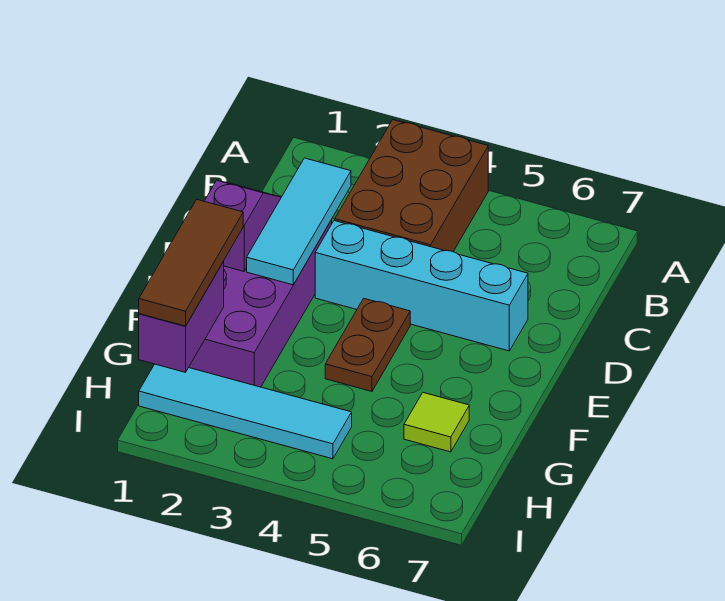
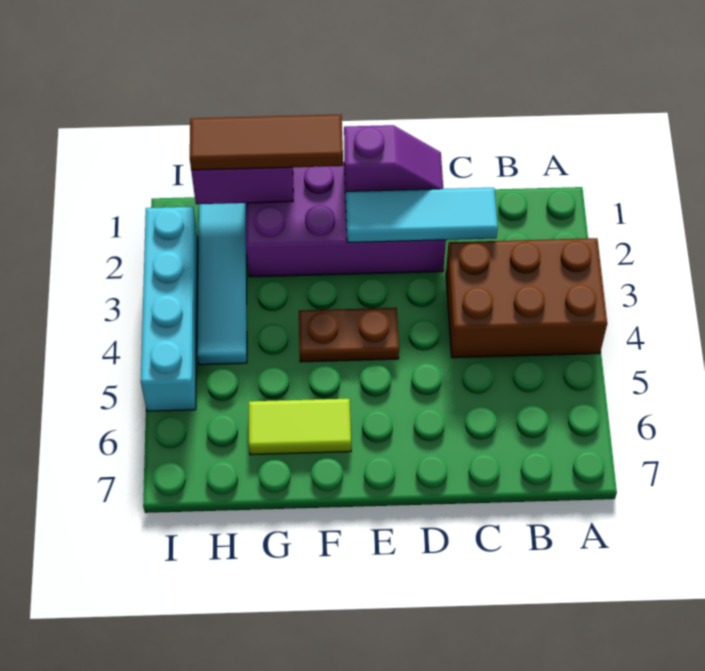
cyan brick D3:D6 level 1 -> cyan brick I2:I5 level 1
lime tile G6 level 1 -> lime tile F6:G6 level 1

